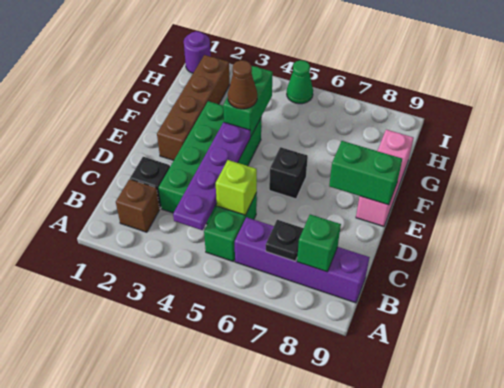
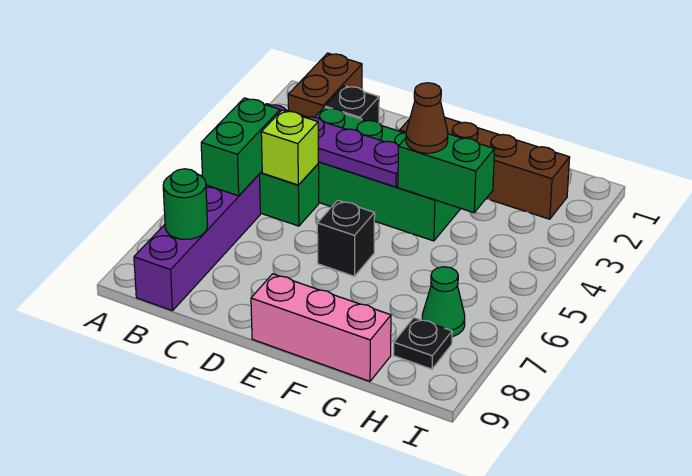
brown brick B2 level 1 -> brown brick B1:B2 level 1
black plate B7 level 2 -> black plate H8 level 1
green brick B8 level 2 -> green round brick B8 level 2
green brick E8:E9 level 2 -> green brick B5:B6 level 2
purple round brick I1 level 1 -> none
green cone I5 level 1 -> green cone H7 level 1

